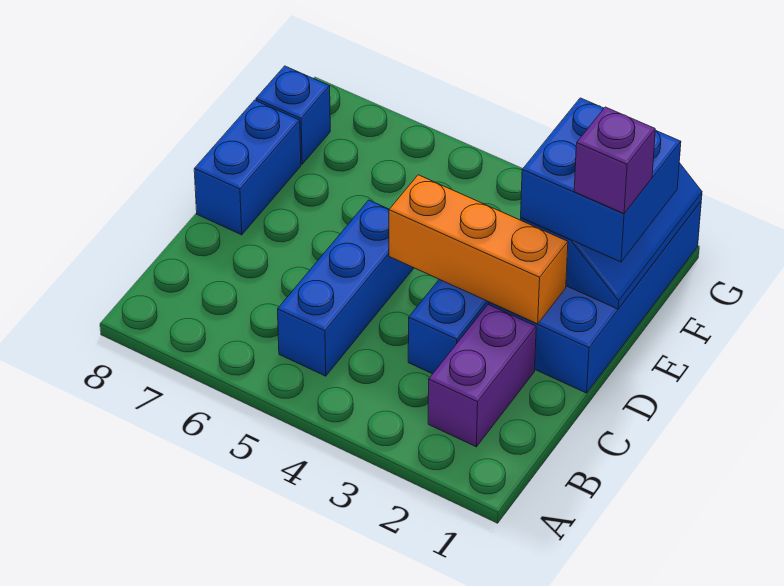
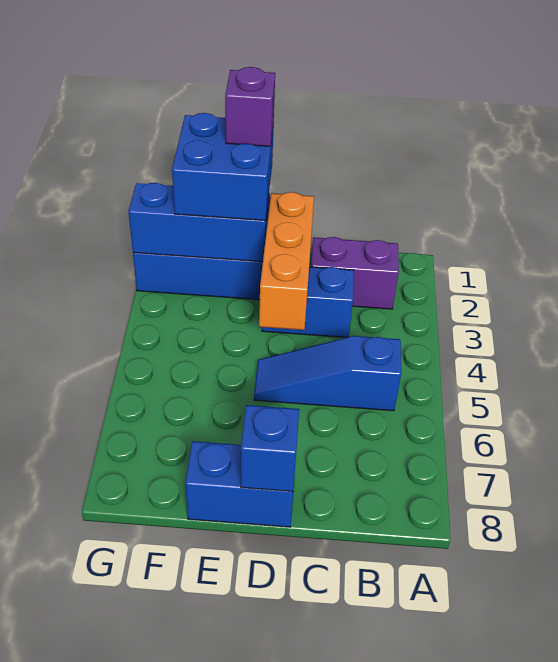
blue brick B5:D5 level 1 -> blue slope B5:D5 level 1 top B
blue brick F8 level 1 -> blue brick D8 level 2

